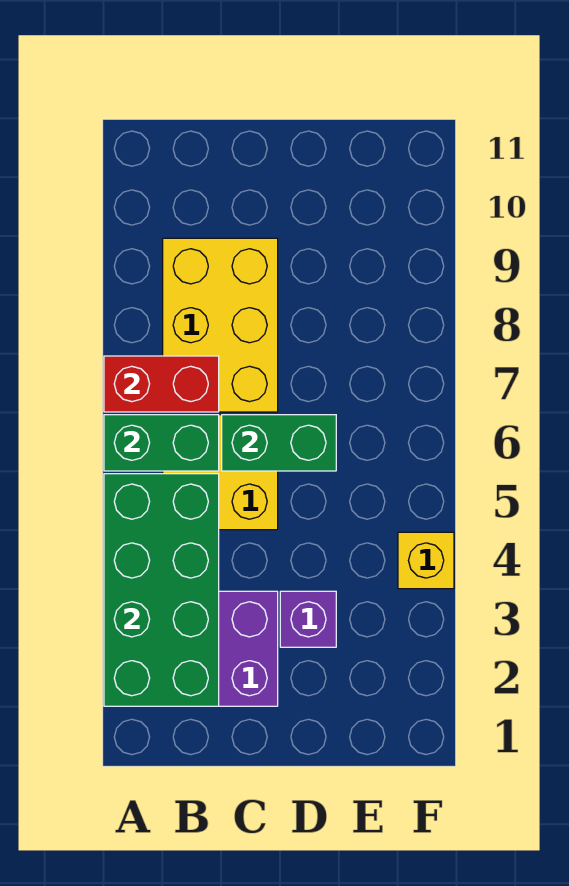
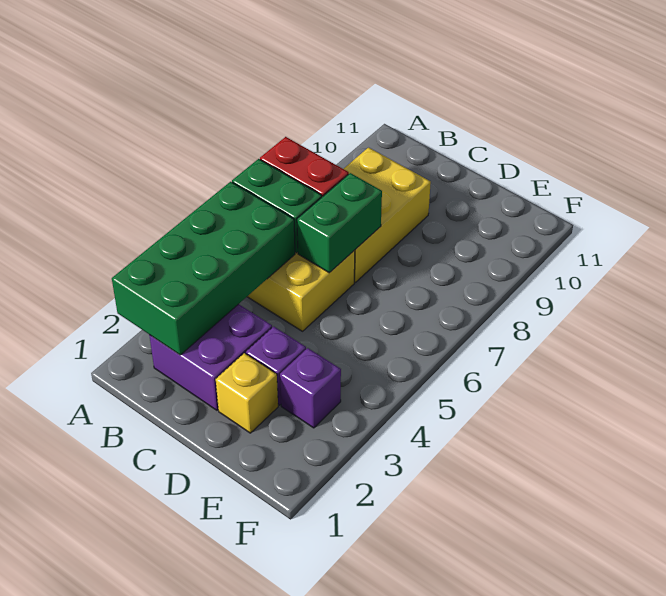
green brick C6:D6 level 2 -> green brick C6:C7 level 2
none -> purple brick E3 level 1
yellow brick F4 level 1 -> yellow brick D2 level 1

